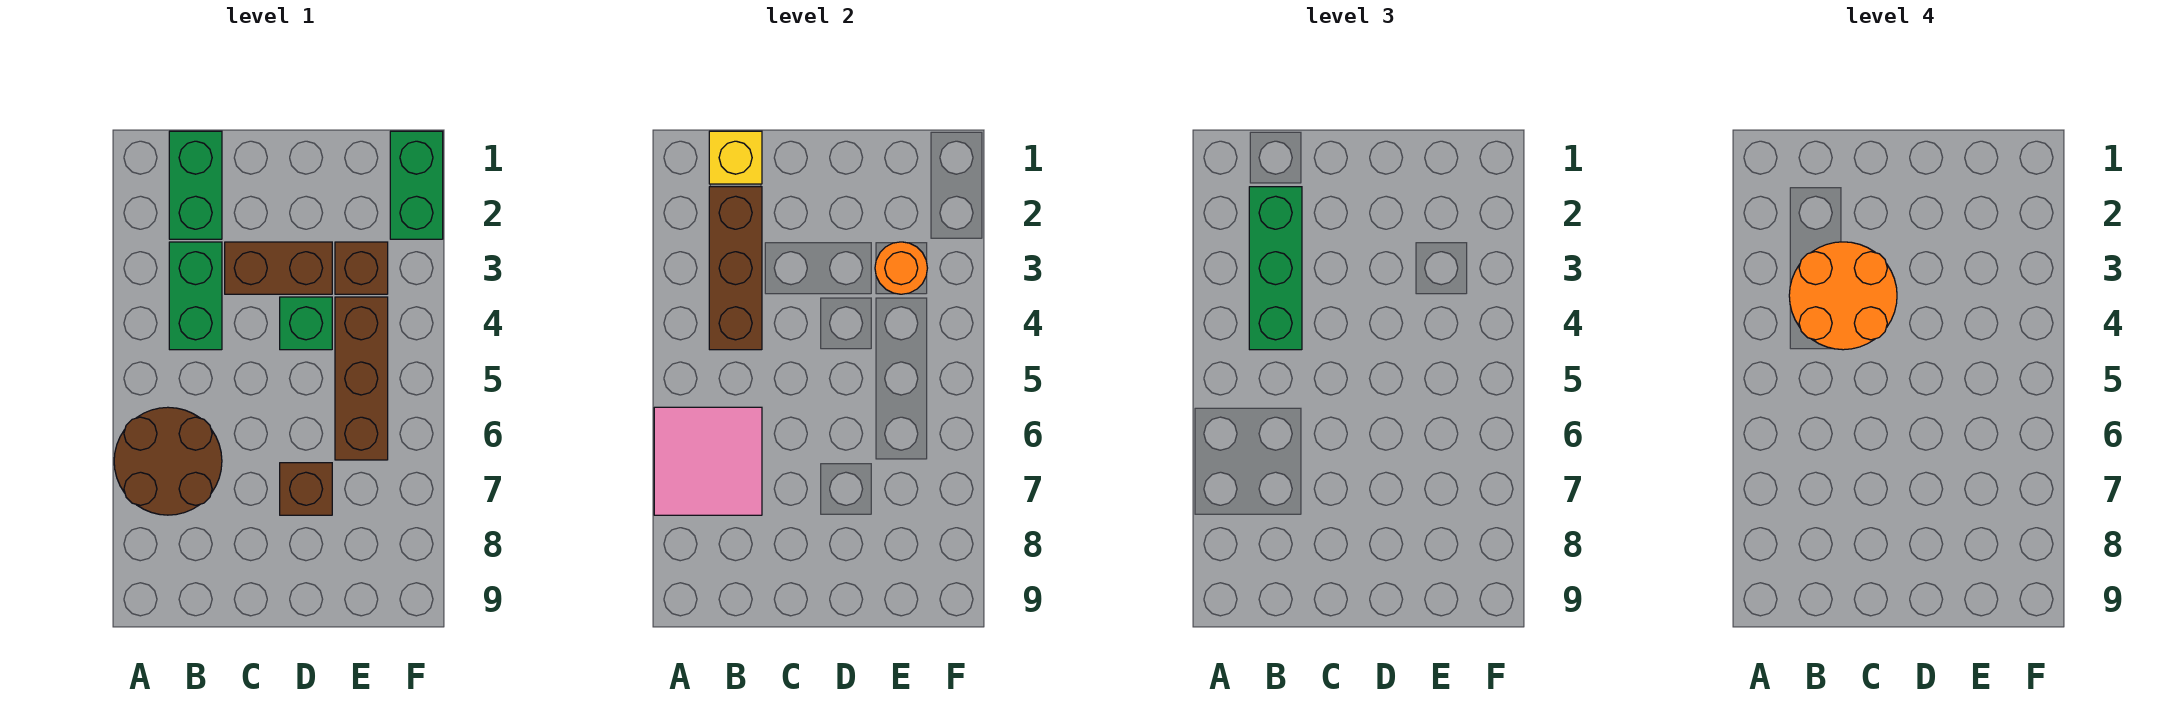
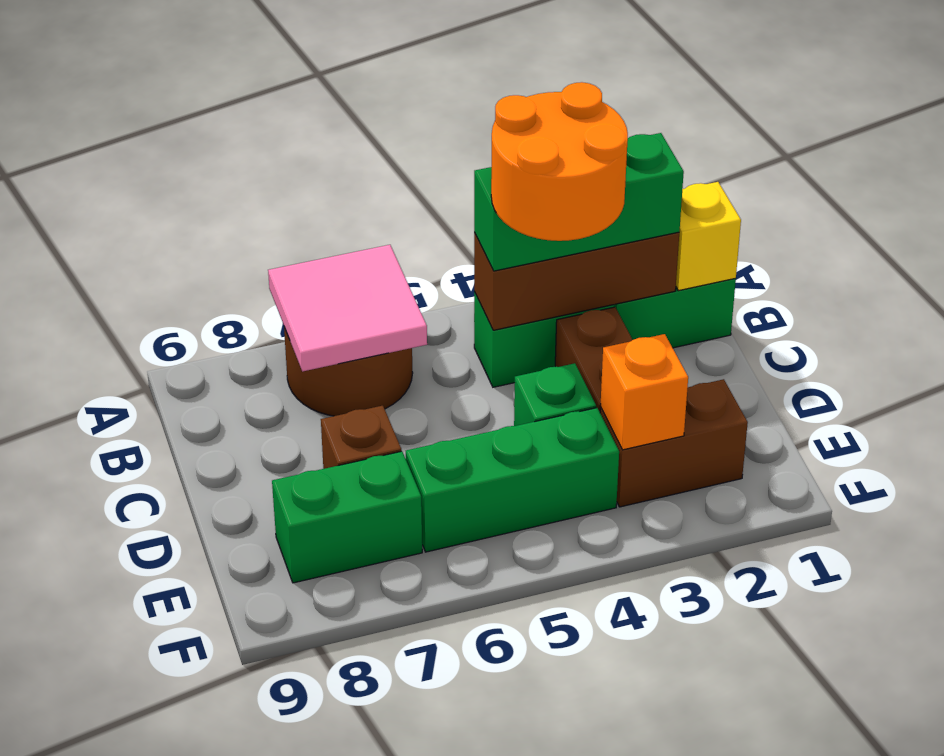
brown brick E3 level 1 -> brown brick E2:E3 level 1
orange round brick E3 level 2 -> orange brick E3 level 2
brown brick E4:E6 level 1 -> green brick E4:E6 level 1
green brick F1:F2 level 1 -> green brick E7:E8 level 1

